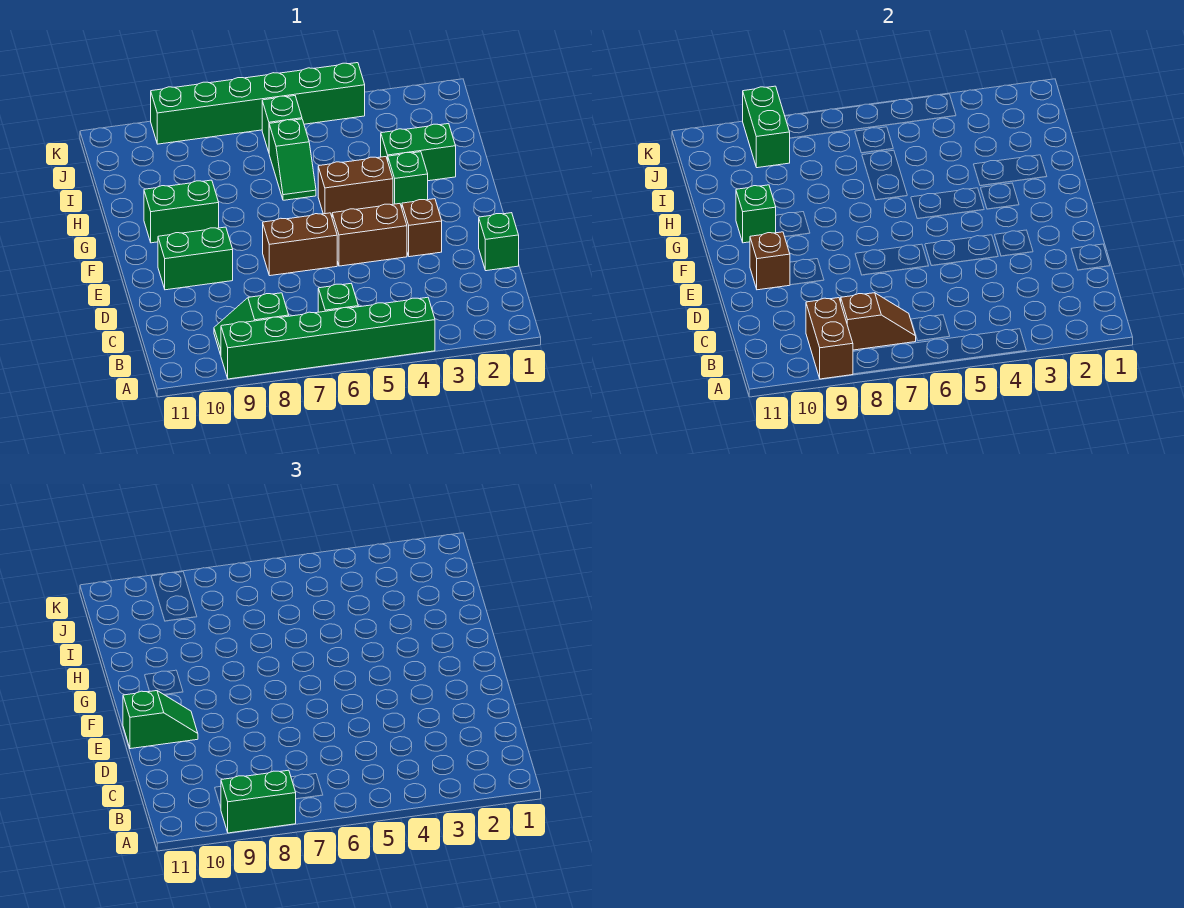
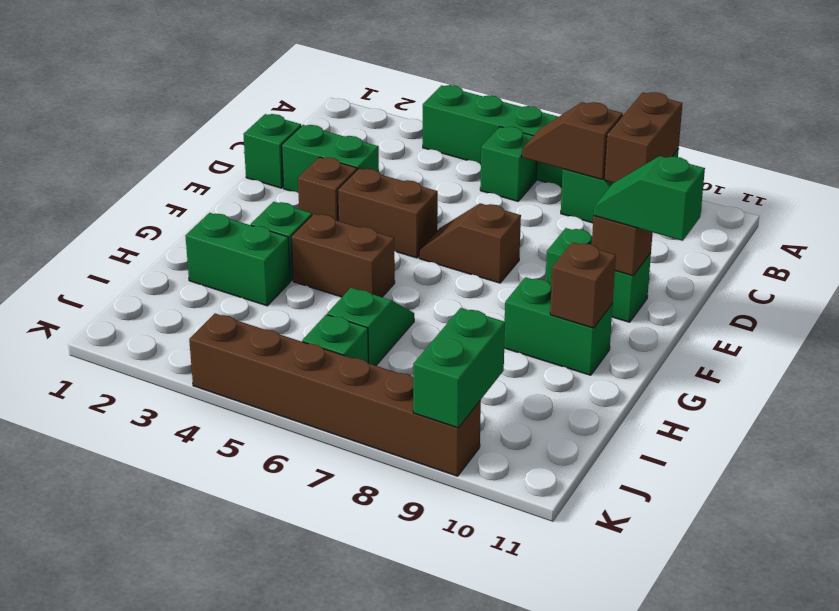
green brick A8:A9 level 3 -> green brick D2:D3 level 1
brown brick E6:E7 level 1 -> brown slope E6:E7 level 1 top 7
green brick G10 level 2 -> brown brick G10 level 2
green brick K4:K9 level 1 -> brown brick K4:K9 level 1

